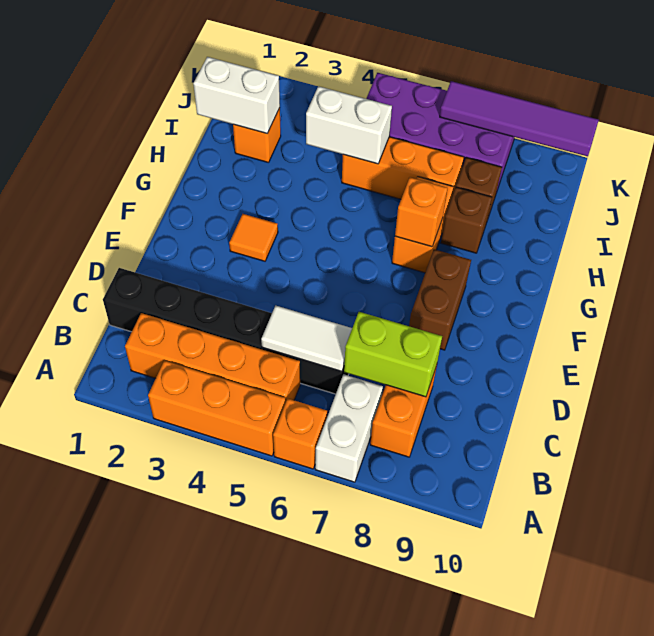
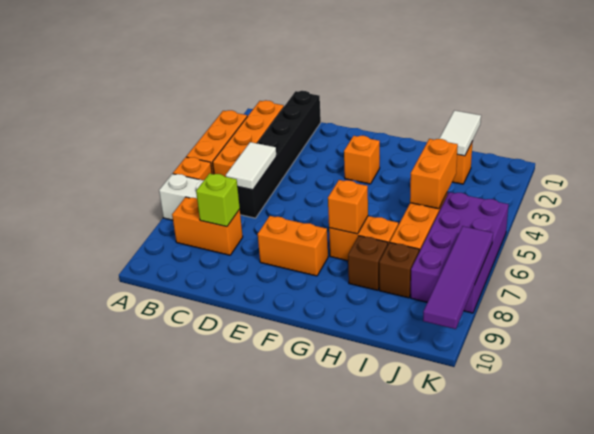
lime brick C7:C8 level 2 -> lime brick C8 level 2
brown brick E8:F8 level 1 -> orange brick E8:F8 level 1
orange tile F3 level 1 -> orange brick F3 level 1
white brick I1:I2 level 2 -> white tile I1:I2 level 2
white brick I4:I5 level 2 -> orange brick I4:I5 level 2

